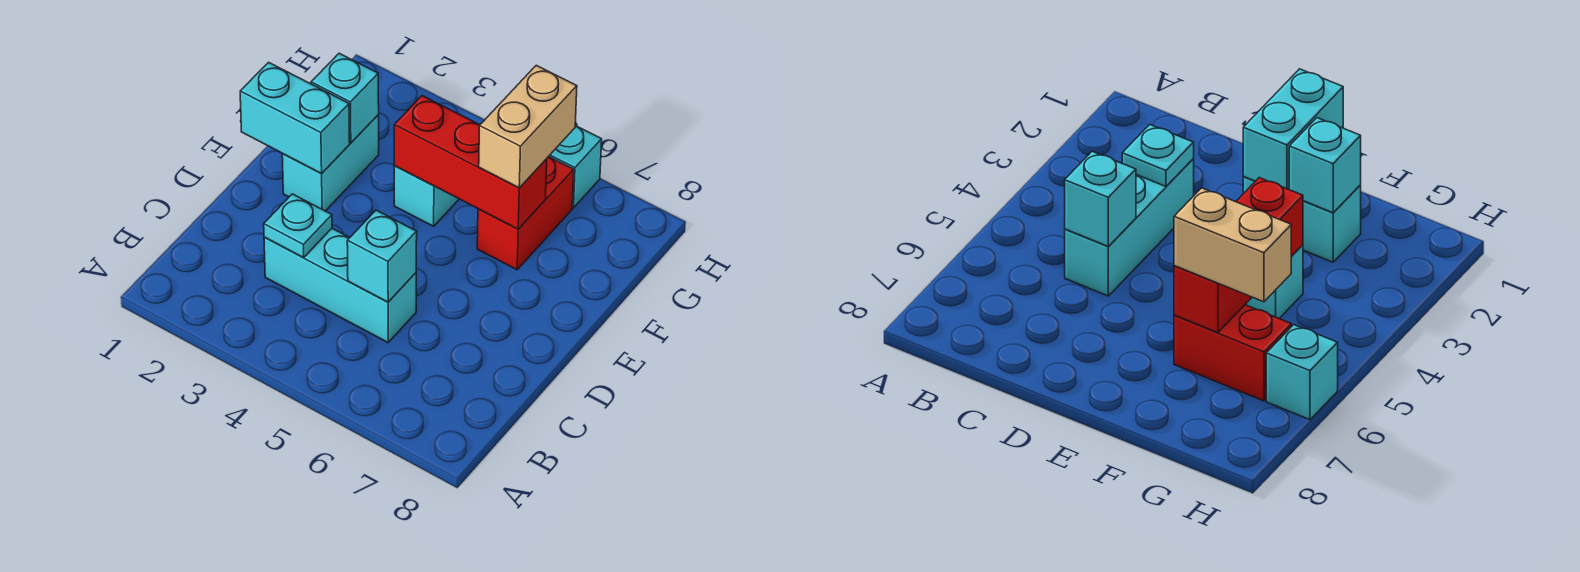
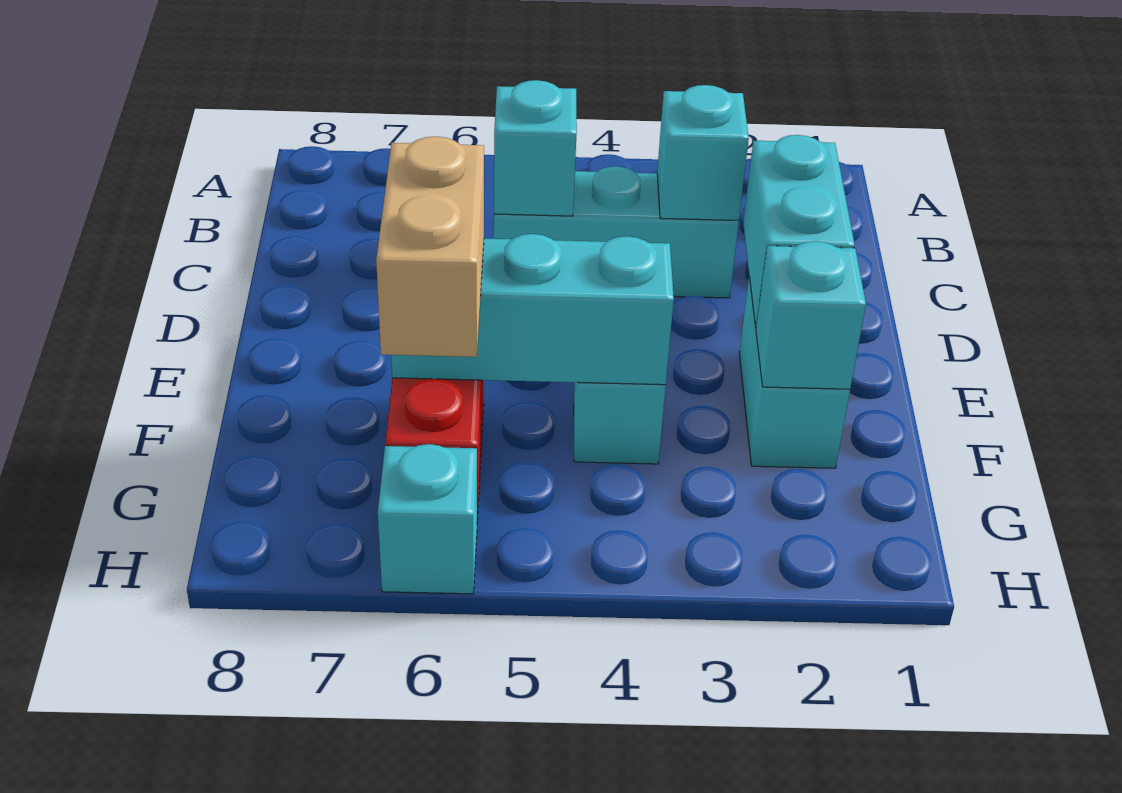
cyan plate C3 level 2 -> cyan brick C3 level 2
cyan brick E1:E2 level 2 -> cyan brick D2:E2 level 2
red brick F4:F6 level 2 -> cyan brick F4:F6 level 2

